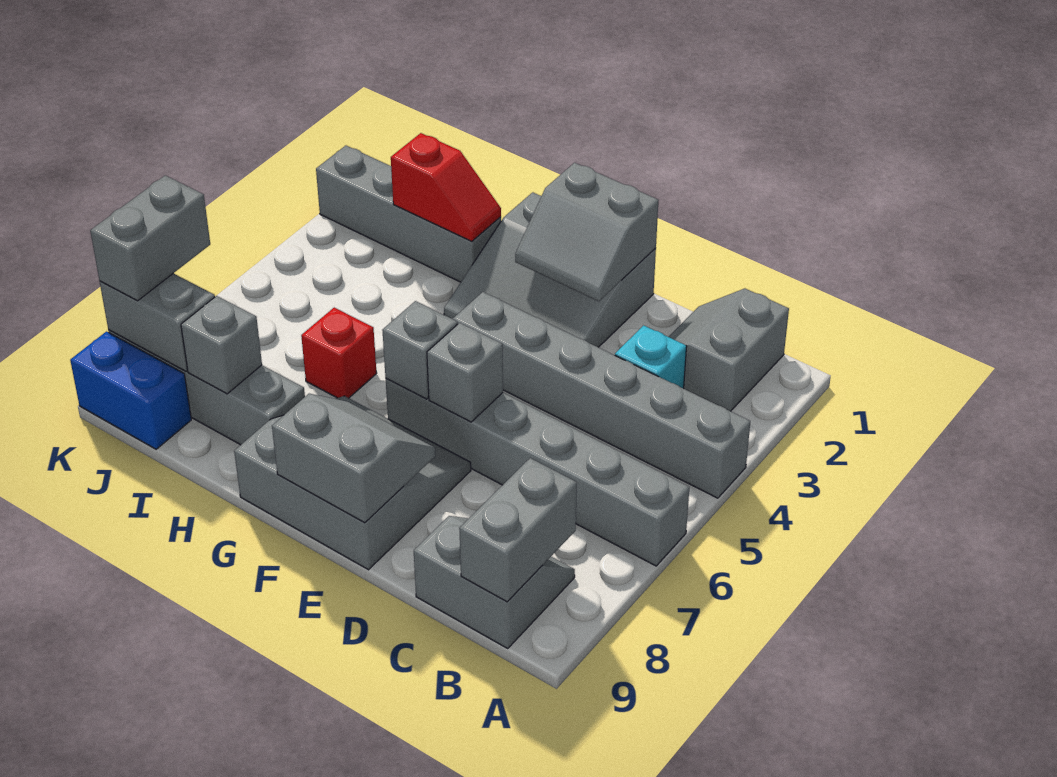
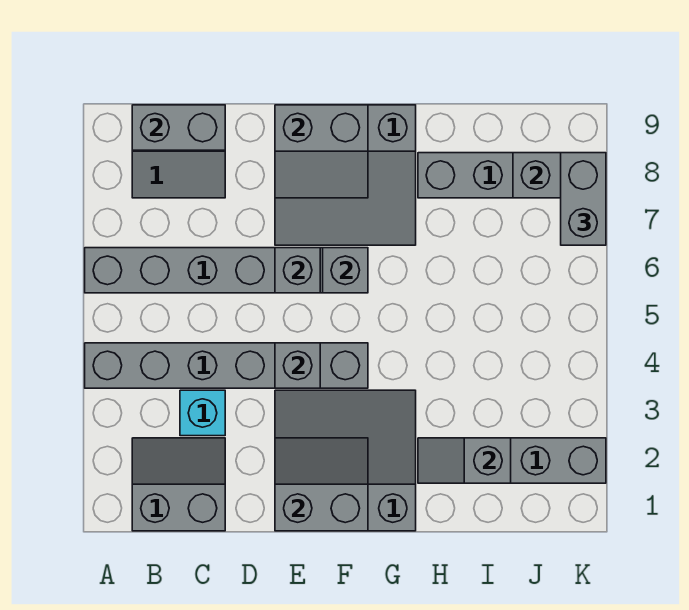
grey slope B1:C2 level 1 top B -> grey slope B1:C2 level 1 top 1
grey brick B8:B9 level 2 -> grey brick B9:C9 level 2
red slope H2:I2 level 2 top I -> grey slope H2:I2 level 2 top I
red brick H6 level 1 -> none
grey brick I8 level 2 -> grey brick E4 level 2
blue brick J9:K9 level 1 -> none

